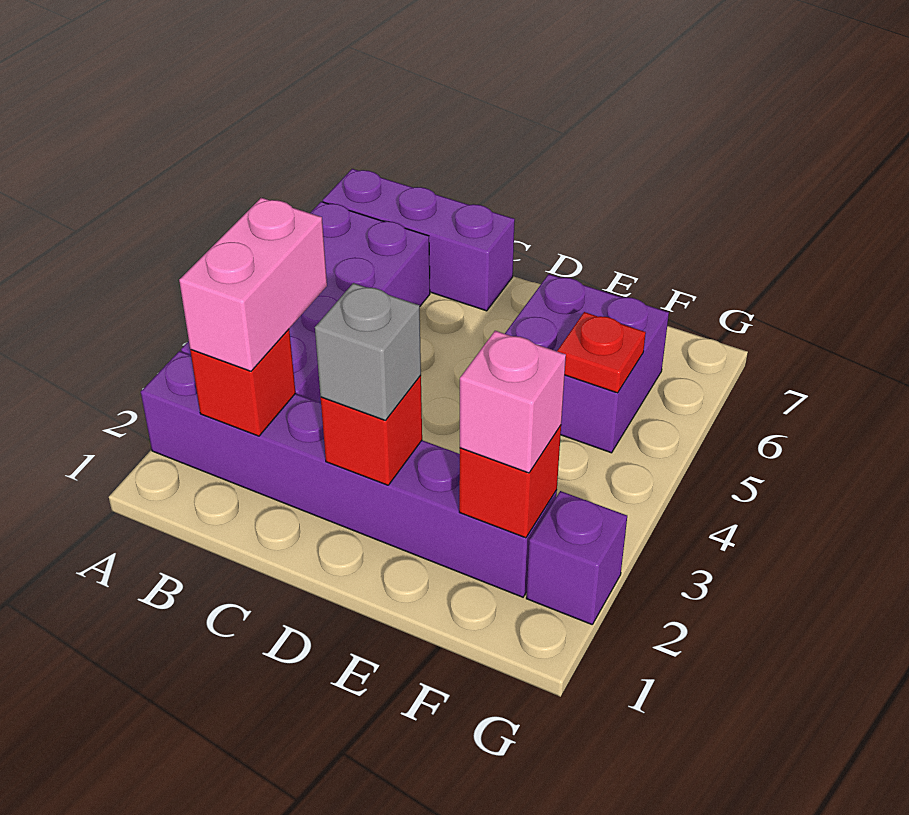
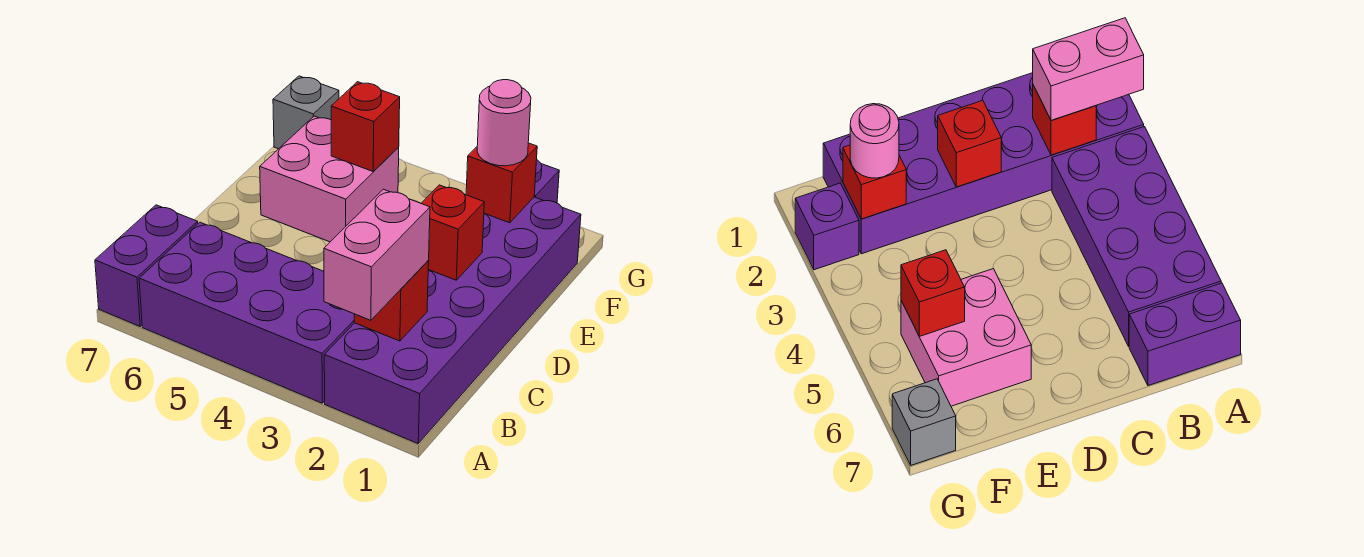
purple brick A2:F2 level 1 -> purple brick A1:F2 level 1
purple brick A7:C7 level 1 -> purple brick A7:B7 level 1
pink brick B2:B3 level 3 -> pink brick A2:B2 level 3
grey brick D2 level 3 -> grey brick G7 level 1
purple brick E5:F6 level 1 -> pink brick E5:F6 level 1
pink brick F2 level 3 -> pink round brick F2 level 3
red plate F5 level 2 -> red brick F5 level 2

